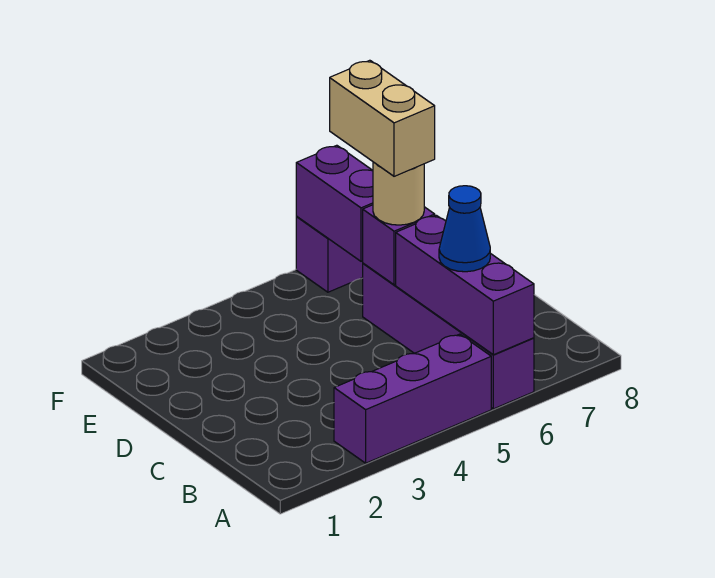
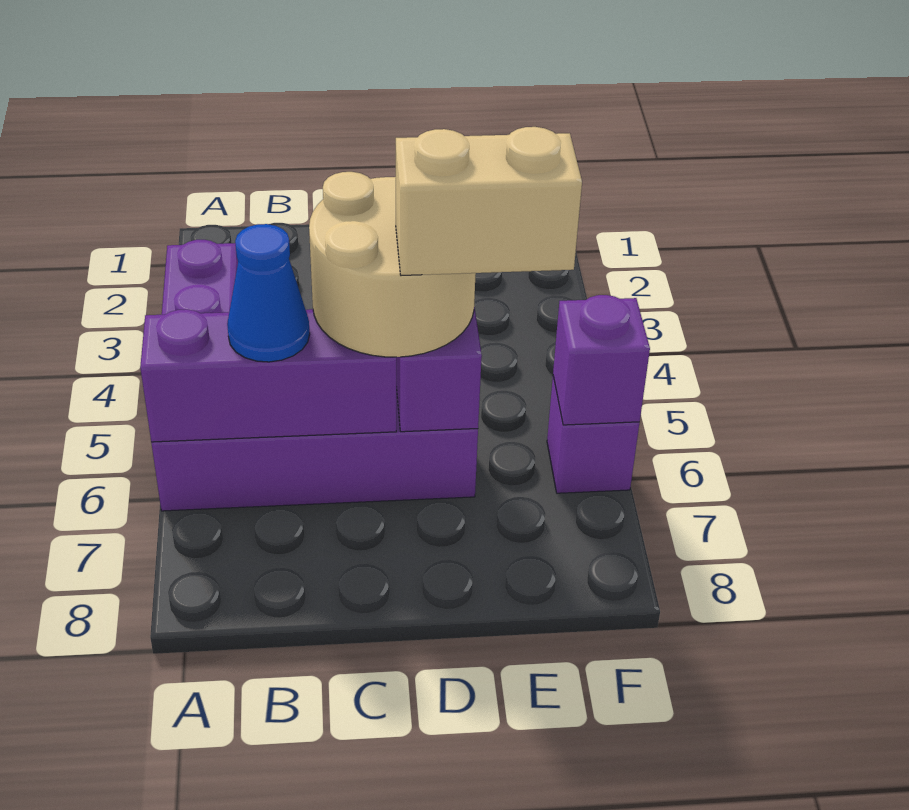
tan round brick D6 level 3 -> tan round brick C5:D6 level 3
purple brick E6:F6 level 2 -> purple brick F6 level 2

